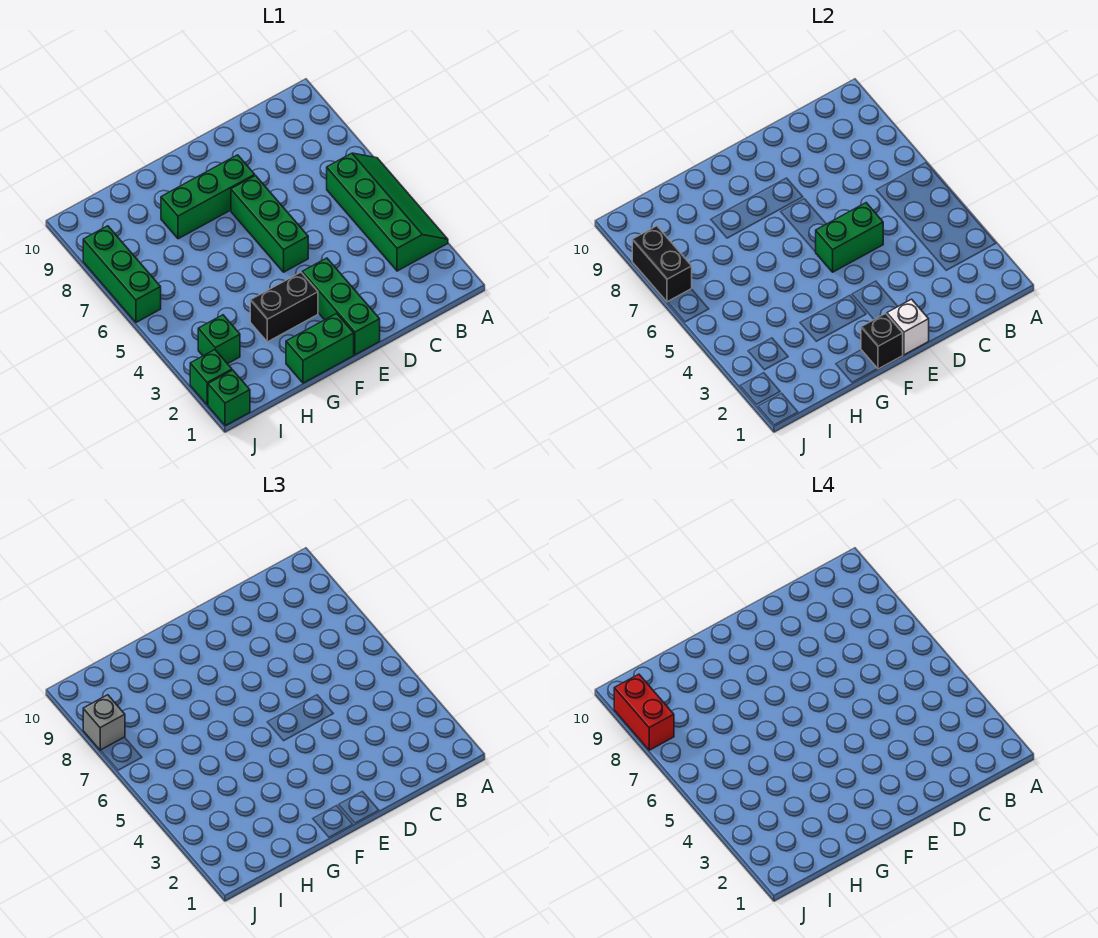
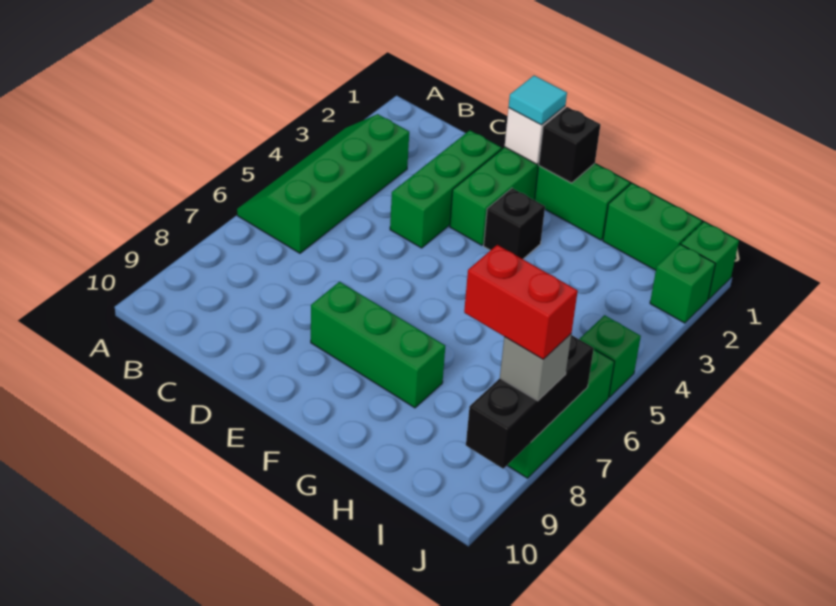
green brick D5:E5 level 2 -> green brick H1:I1 level 1
none -> cyan tile E1 level 3
green brick E5:E7 level 1 -> green brick D2:D4 level 1
black brick F3:G3 level 1 -> black brick F3 level 1
green brick I3 level 1 -> green brick J5 level 1
black brick J7:J8 level 2 -> black brick J7:J9 level 2
red brick J8:J9 level 4 -> red brick I8:J8 level 4

